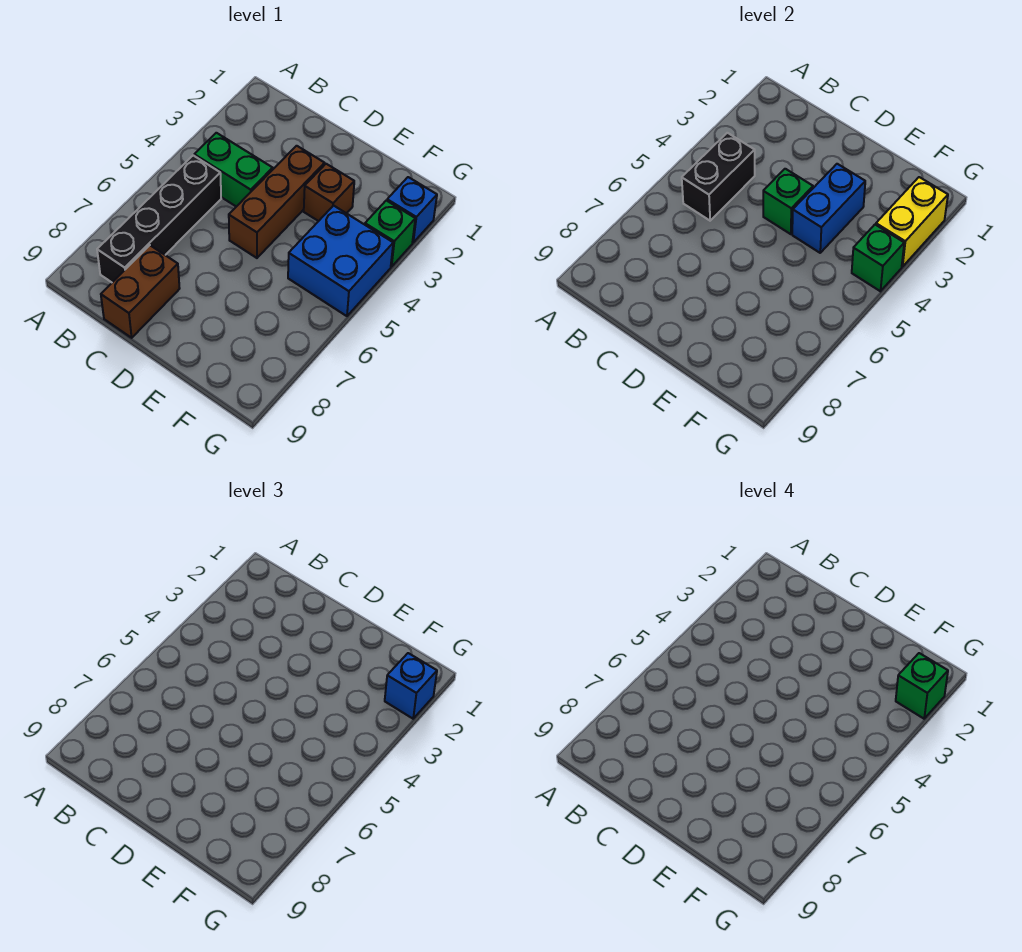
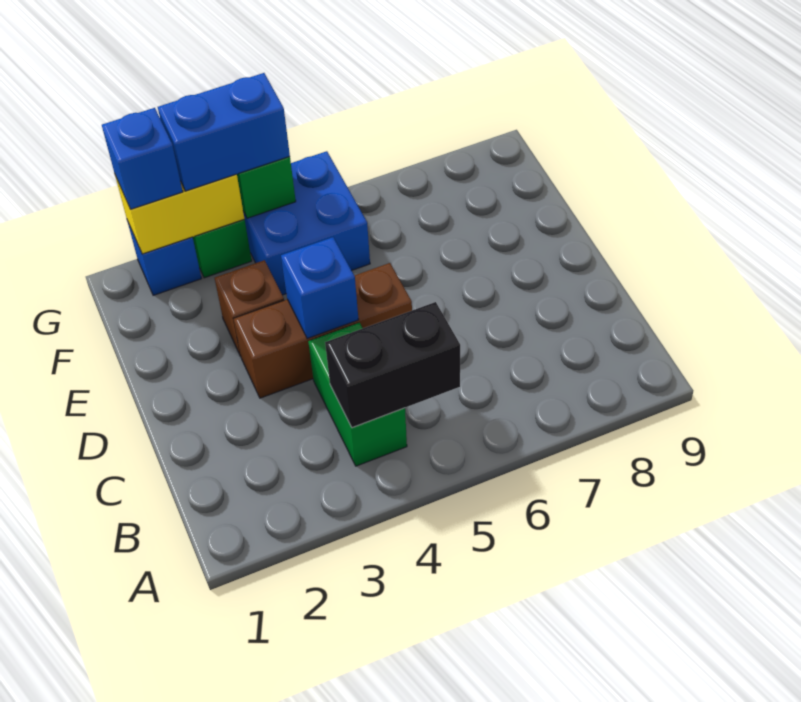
black brick B5:B8 level 1 -> none
brown brick C8:C9 level 1 -> none
green brick D4 level 2 -> blue brick D4 level 2
blue brick E3:E4 level 2 -> blue brick G3:G4 level 3
green brick G2 level 4 -> none

